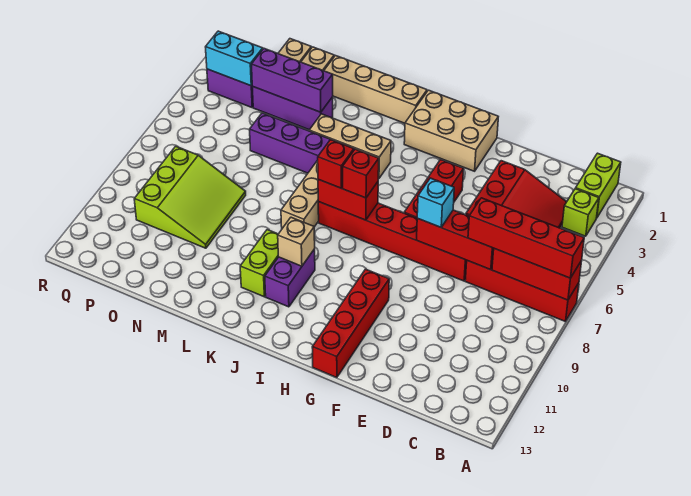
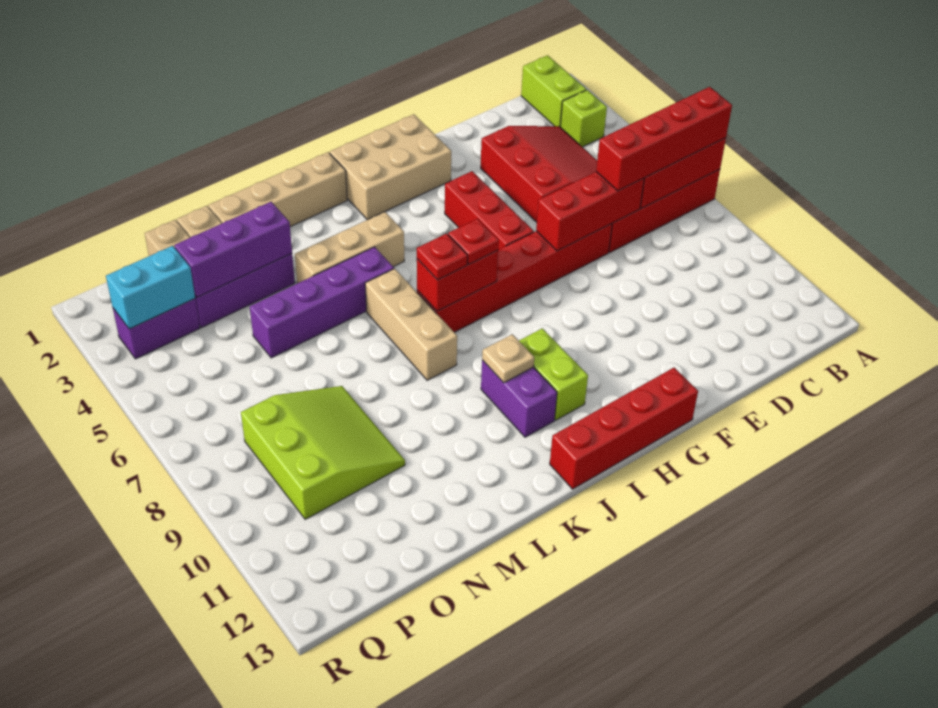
cyan brick F7 level 3 -> none
red brick G10:G13 level 1 -> red brick G13:J13 level 1
red brick I7 level 3 -> red plate I7 level 3
red brick J7 level 3 -> red plate J7 level 3
tan brick J10 level 2 -> tan plate J10 level 2
lime brick K10:K11 level 1 -> lime brick I10:I11 level 1

